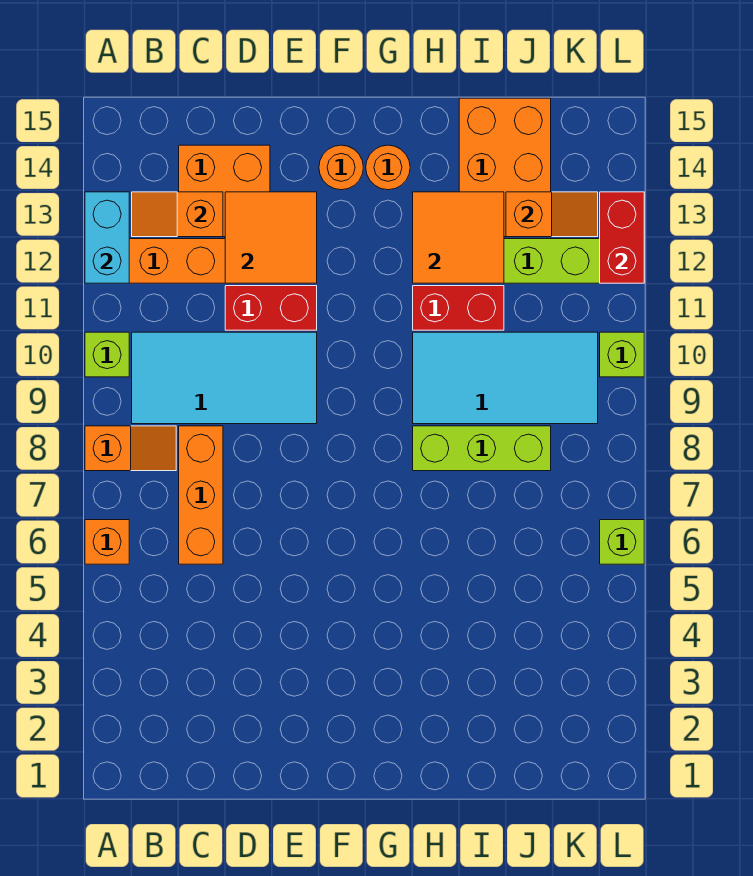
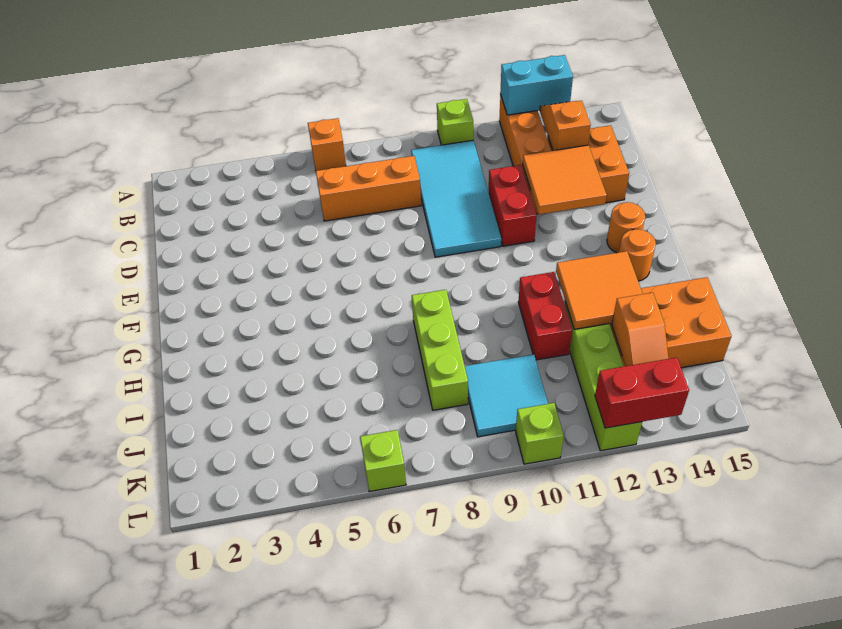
orange slope A8:B8 level 1 top A -> none
cyan tile H9:K10 level 1 -> cyan tile J9:K10 level 1

